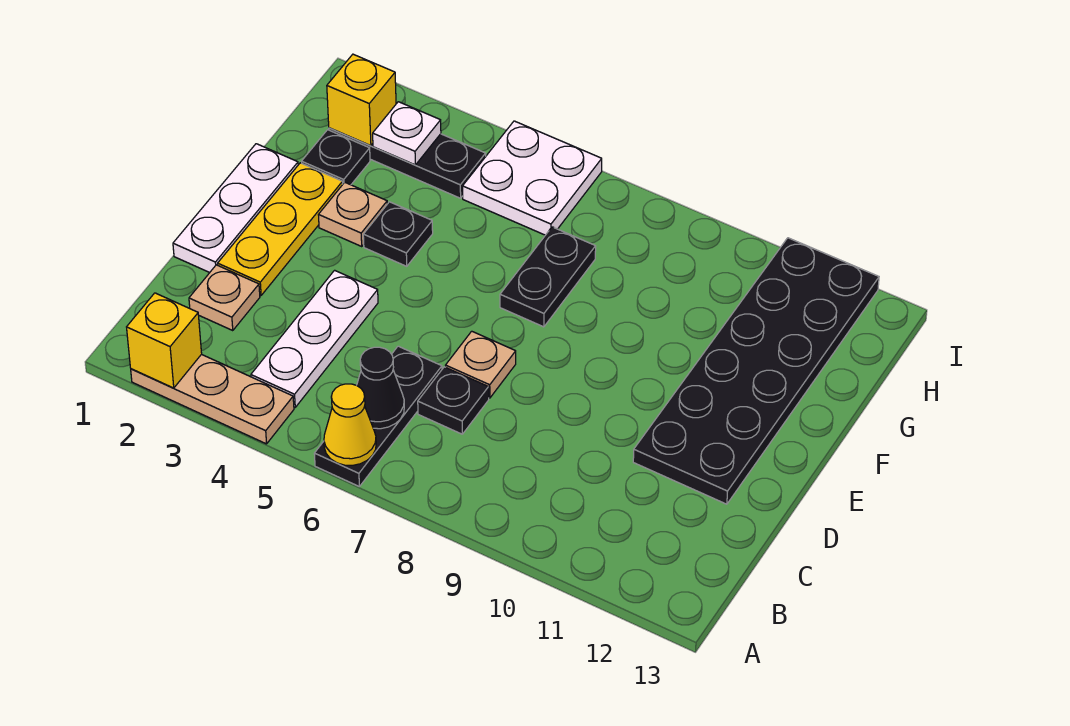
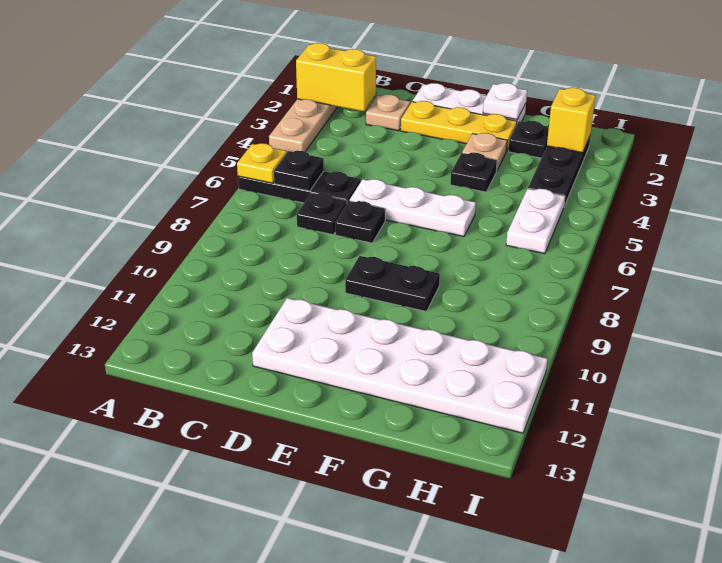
yellow brick A2 level 2 -> yellow brick A2:B2 level 2
yellow cone A6 level 2 -> yellow plate A6 level 2
white plate B4:D4 level 1 -> white plate D6:F6 level 1
black cone B6 level 2 -> black plate B6 level 2
tan plate D7 level 1 -> black plate D7 level 1
black plate D11:I12 level 1 -> white plate D11:I12 level 1
black plate F7:G7 level 1 -> black plate E9:F9 level 1
white plate H3 level 2 -> white plate F1 level 2
white plate H5:I6 level 1 -> white plate H5:H6 level 1

